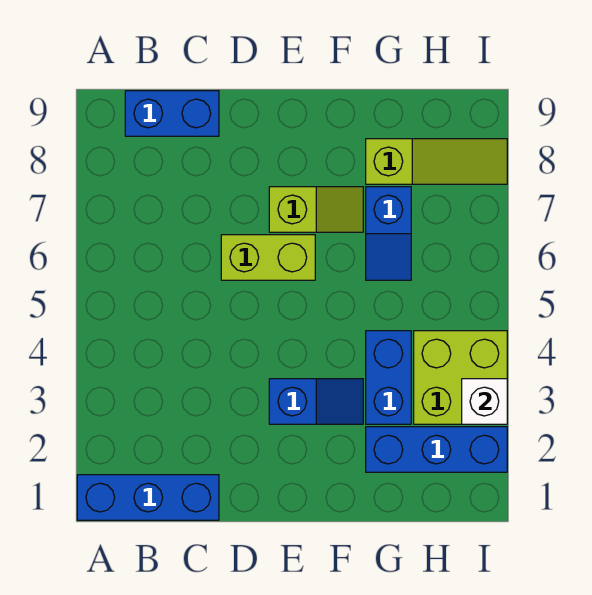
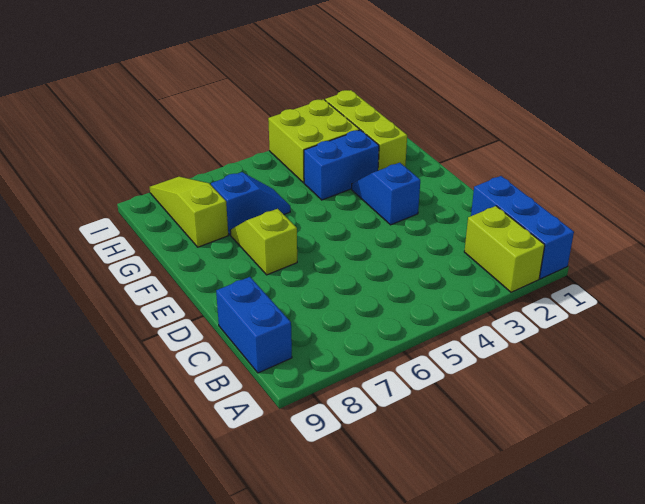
lime brick D6:E6 level 1 -> lime brick A2:B2 level 1
blue brick G2:I2 level 1 -> lime brick G2:I2 level 1
white brick I3 level 2 -> none

